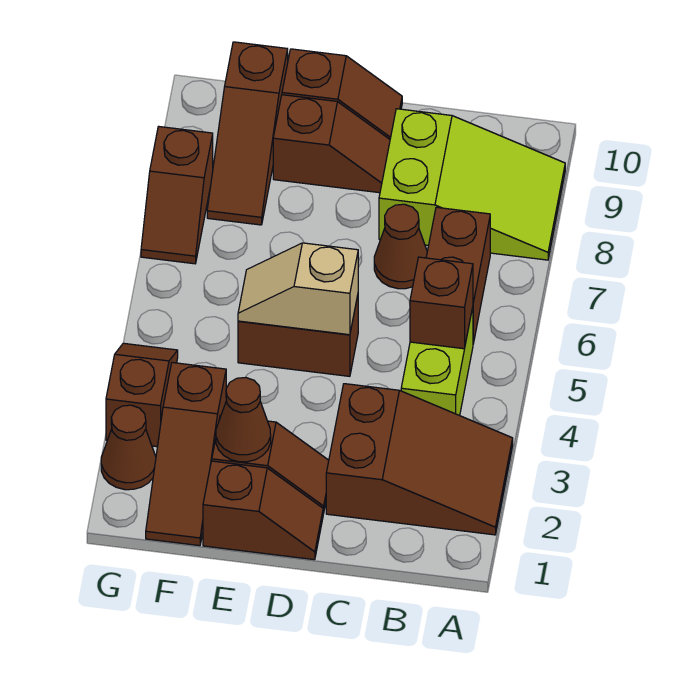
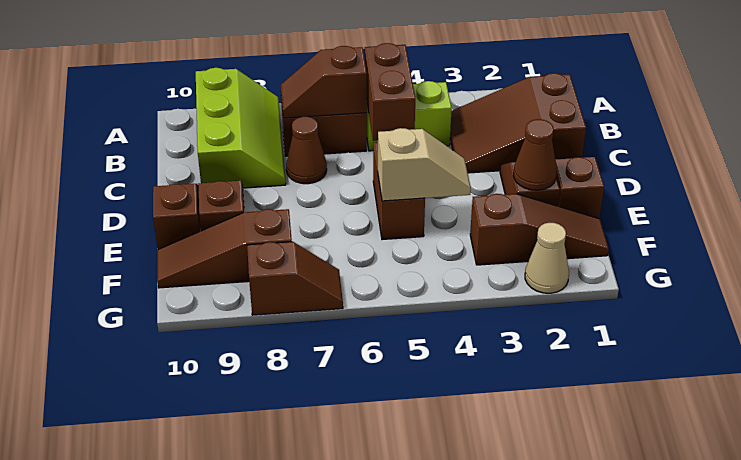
brown slope A2:C3 level 1 top C -> brown slope B1:C3 level 1 top 1
lime slope A8:C9 level 1 top C -> lime slope A8:C9 level 1 top 9
brown brick B5 level 2 -> brown brick B5:C5 level 2
tan slope D5:E5 level 2 top D -> tan slope E4:E5 level 2 top 5
brown slope F8:F10 level 1 top 10 -> brown slope F8:F10 level 1 top 8
brown cone G2 level 1 -> tan cone G2 level 1
brown slope G3:G4 level 1 top 3 -> brown slope B6:B7 level 2 top 6

